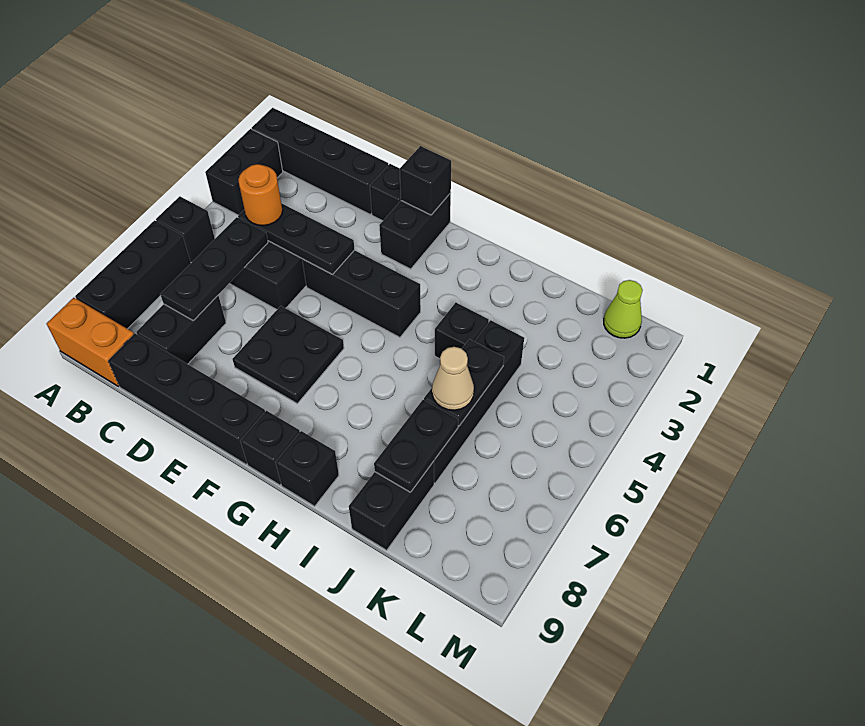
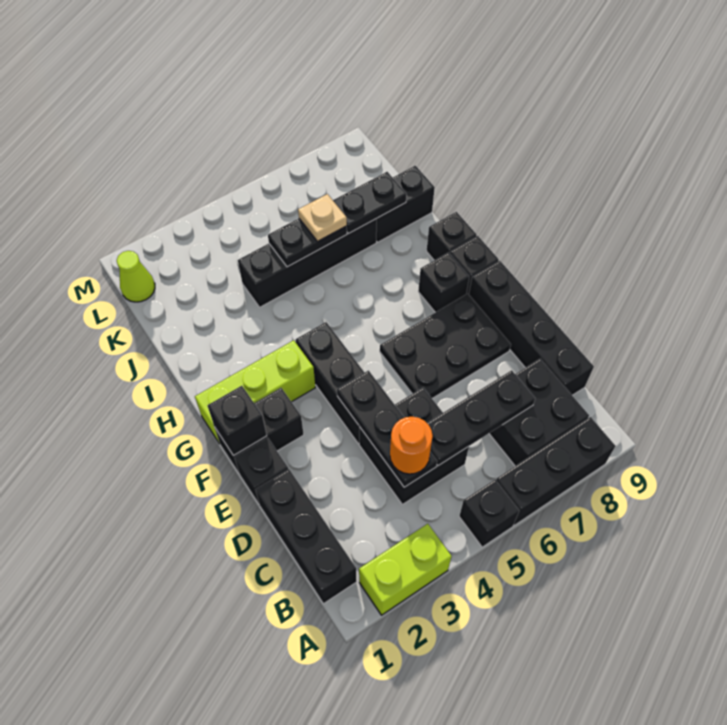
black brick A1:D1 level 1 -> black brick B1:D1 level 1
black brick A2:A3 level 1 -> lime brick A2:A3 level 1
orange brick A9:B9 level 1 -> none
black brick C7:C8 level 1 -> black brick B7:C8 level 1
black plate E6:F7 level 1 -> black plate E6:F8 level 1
none -> lime brick G1:G3 level 1
black brick I4 level 1 -> black brick G8 level 1
tan cone J6 level 3 -> tan plate J6 level 3

